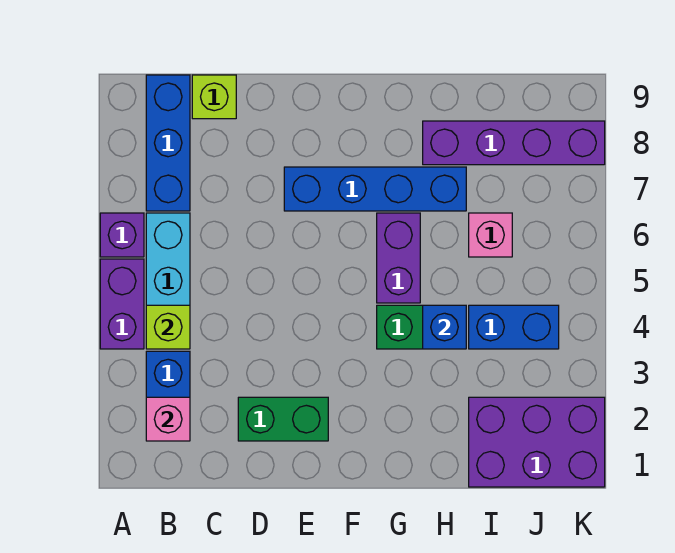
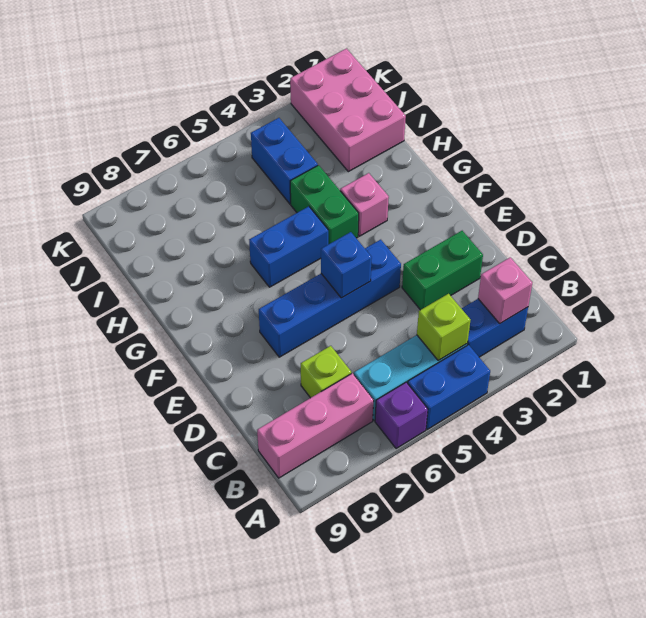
purple brick A4:A5 level 1 -> blue brick A4:A5 level 1
blue brick B7:B9 level 1 -> pink brick B7:B9 level 1
lime brick C9 level 1 -> lime brick C7 level 1
green brick D2:E2 level 1 -> green brick D2:D3 level 1
blue brick E7:H7 level 1 -> blue brick E4:E7 level 1
purple brick G5:G6 level 1 -> blue brick G5:G6 level 1
blue brick H4 level 2 -> blue brick E5 level 2
purple brick H8:K8 level 1 -> none
purple brick I1:K2 level 1 -> pink brick I1:K2 level 1
pink brick I6 level 1 -> pink brick G3 level 1

